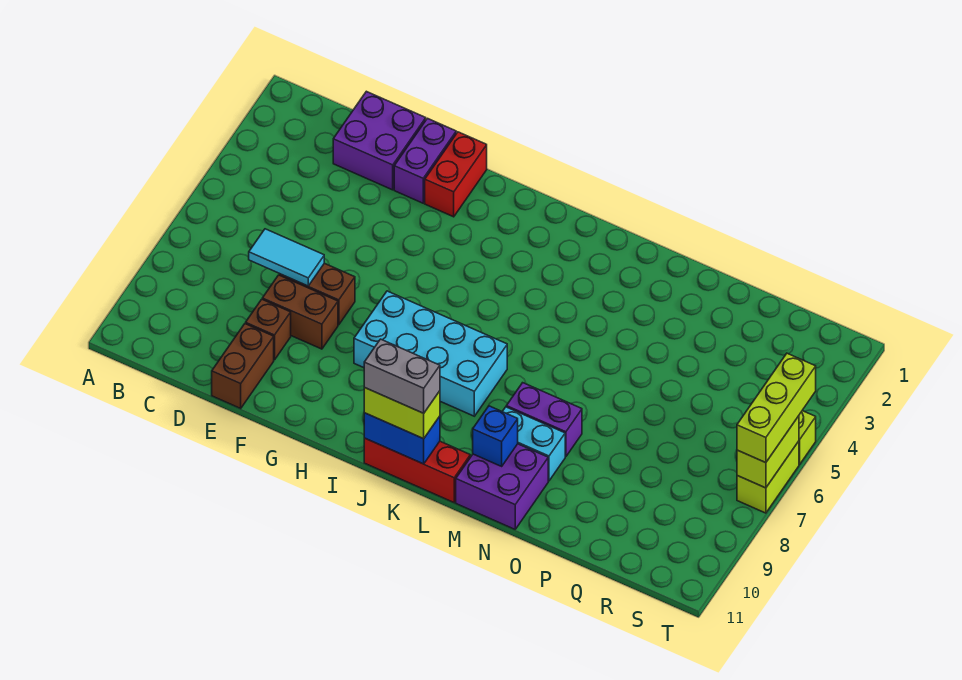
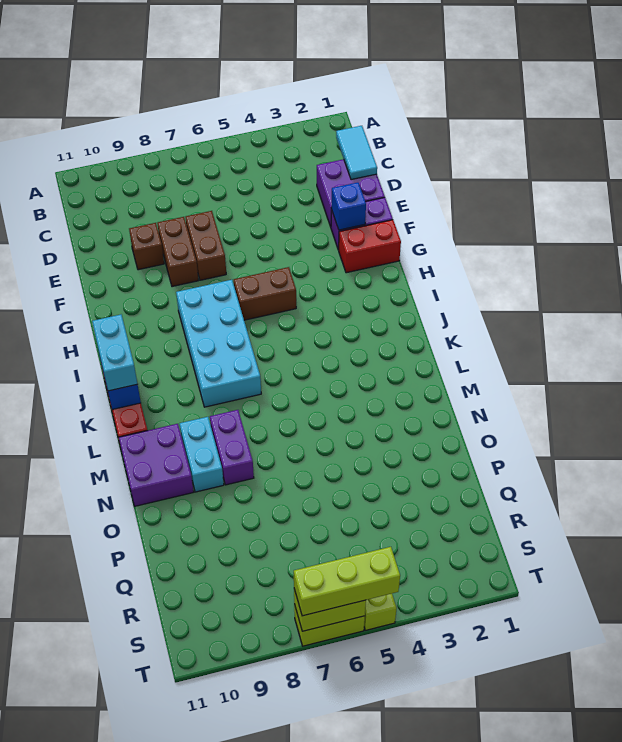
cyan tile D7:E7 level 2 -> cyan tile C1:D1 level 2
brown brick E10:E11 level 1 -> brown brick H5:H6 level 1
lime brick J11:K11 level 3 -> cyan brick J11:K11 level 3
grey brick J11:K11 level 4 -> none
blue brick M10 level 2 -> blue brick F2 level 2

